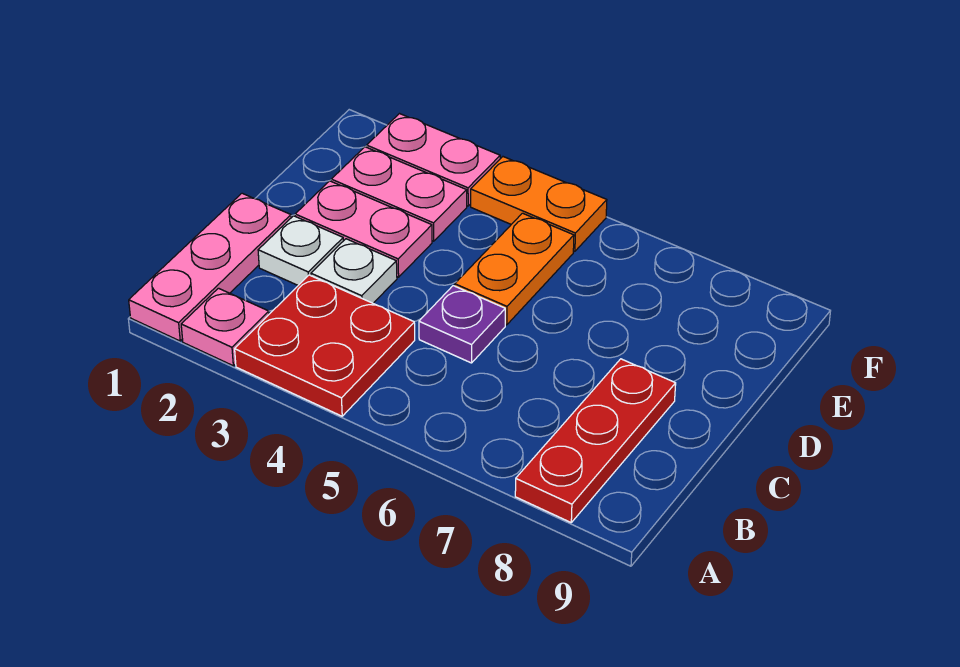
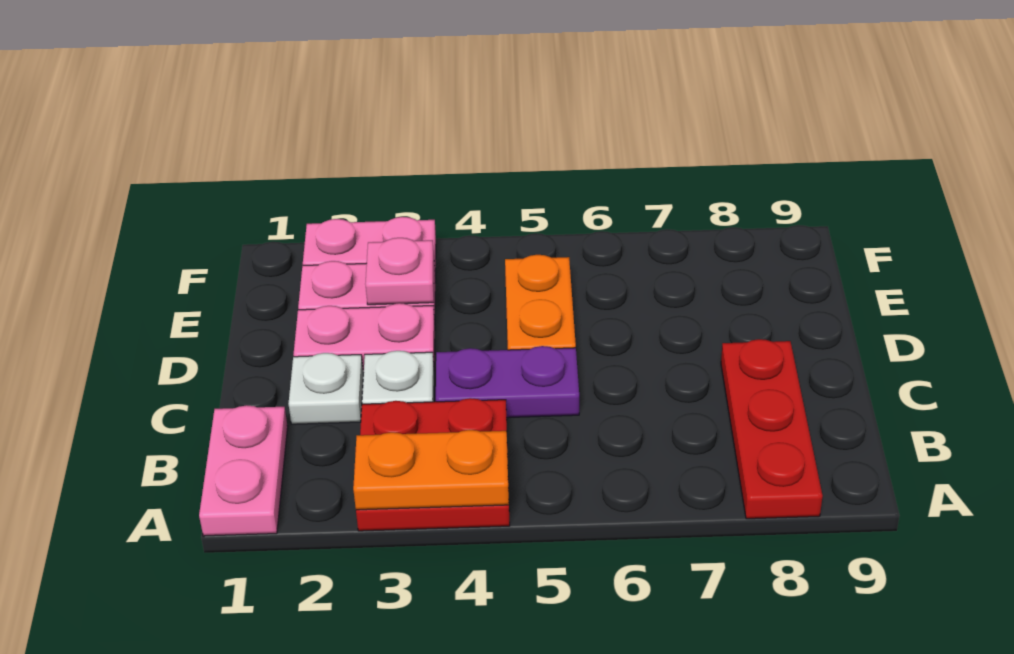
pink plate A1:C1 level 1 -> pink plate A1:B1 level 1
pink plate A2 level 1 -> pink plate E3 level 2
purple plate C5 level 1 -> purple plate C4:C5 level 1
orange plate F4:F5 level 1 -> orange plate A3:A4 level 2

